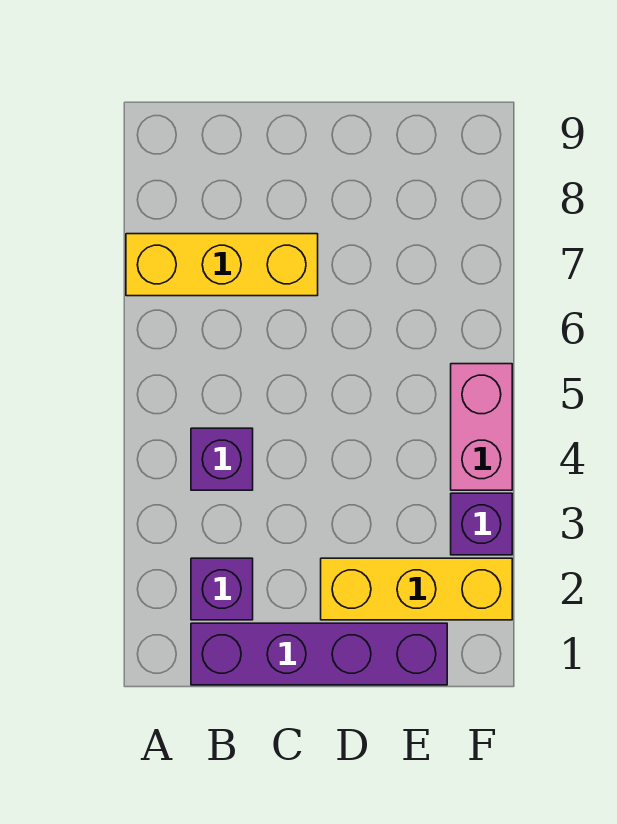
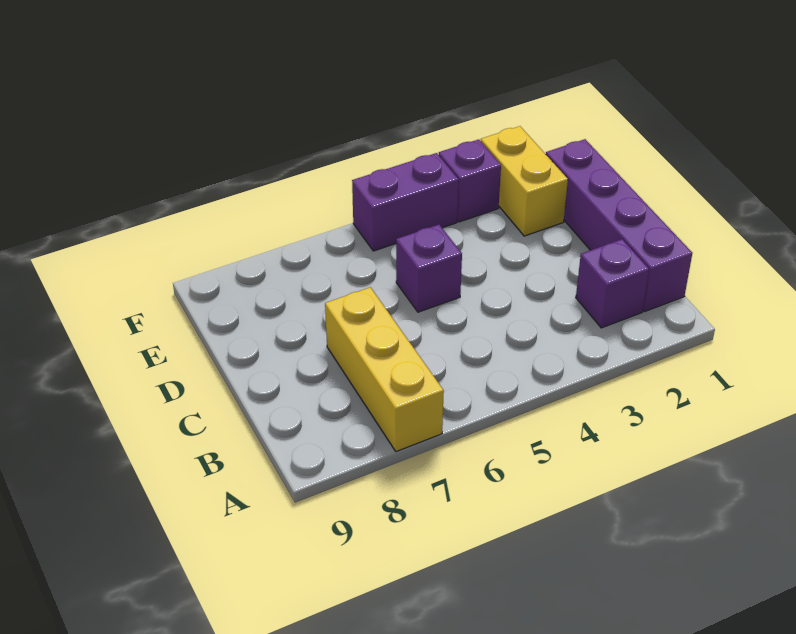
purple brick B4 level 1 -> purple brick D5 level 1
yellow brick D2:F2 level 1 -> yellow brick E2:F2 level 1
pink brick F4:F5 level 1 -> purple brick F4:F5 level 1

